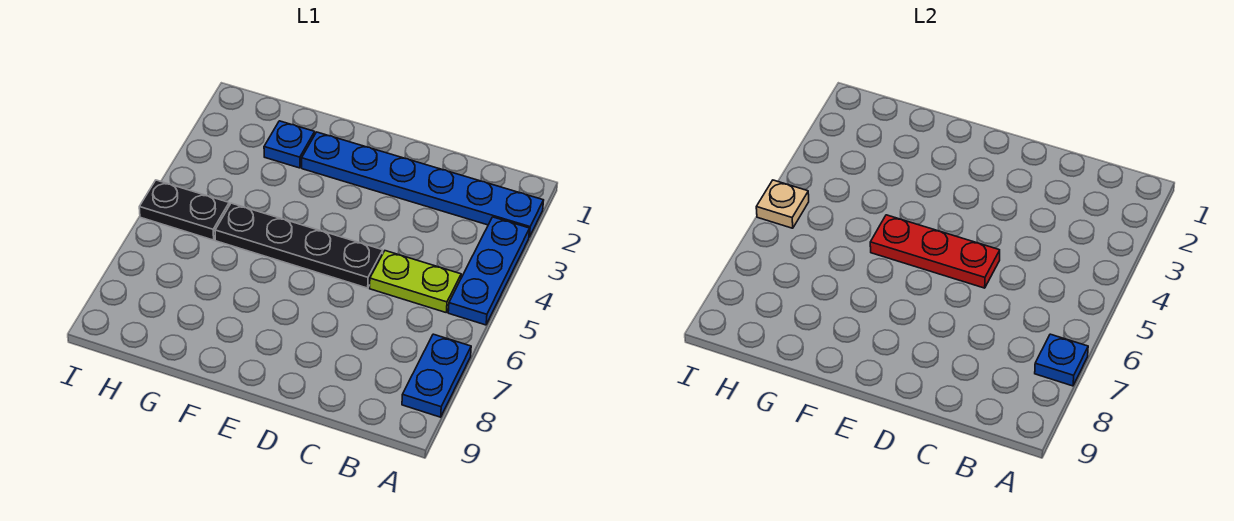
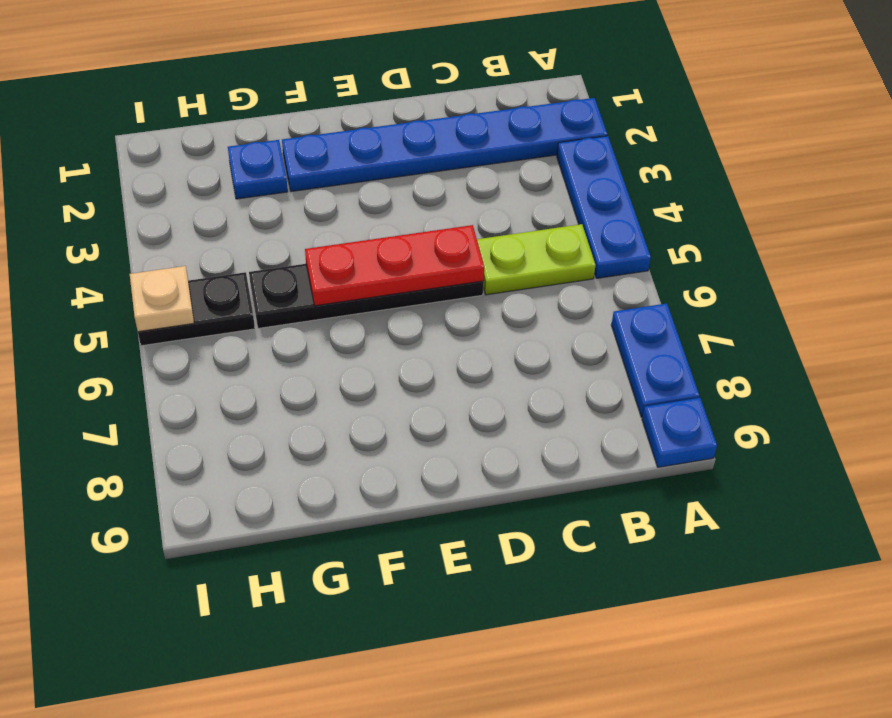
blue plate A7 level 2 -> blue plate A9 level 1

